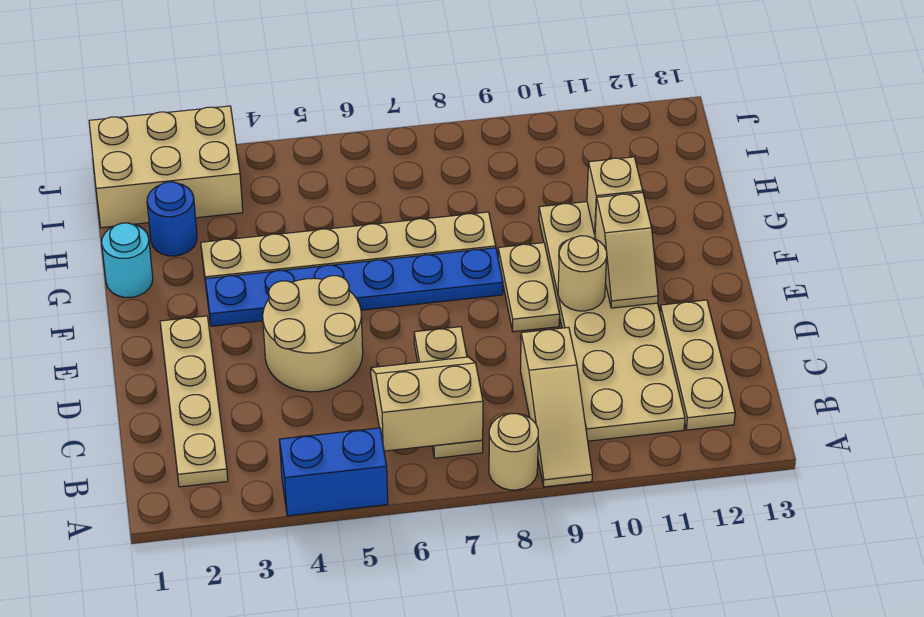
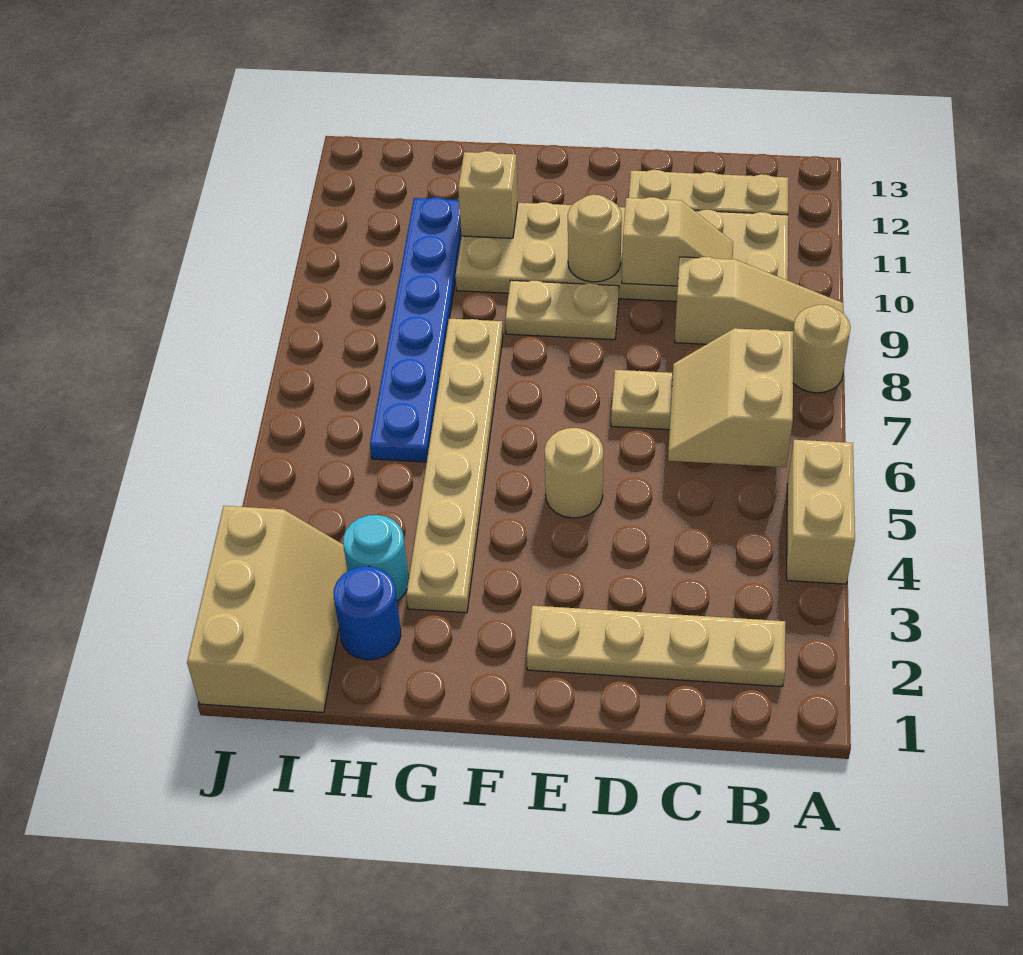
blue brick A4:A5 level 1 -> tan brick A4:A5 level 1
tan round brick D4:E5 level 1 -> tan round brick E5 level 1
tan slope E11:F11 level 2 top F -> tan slope C10:D10 level 2 top D
blue plate F3:F8 level 1 -> blue plate H6:H11 level 1
cyan round brick G1 level 1 -> cyan round brick H3 level 1
tan brick I1:J3 level 1 -> tan slope I1:J3 level 1 top J

